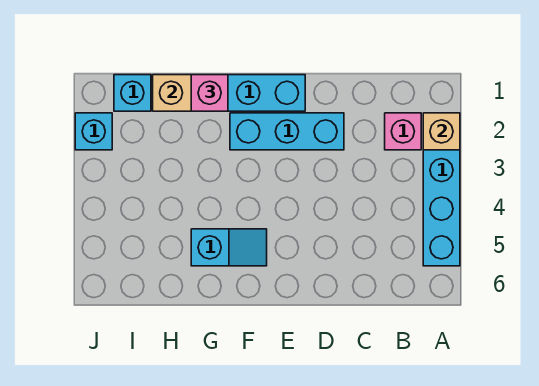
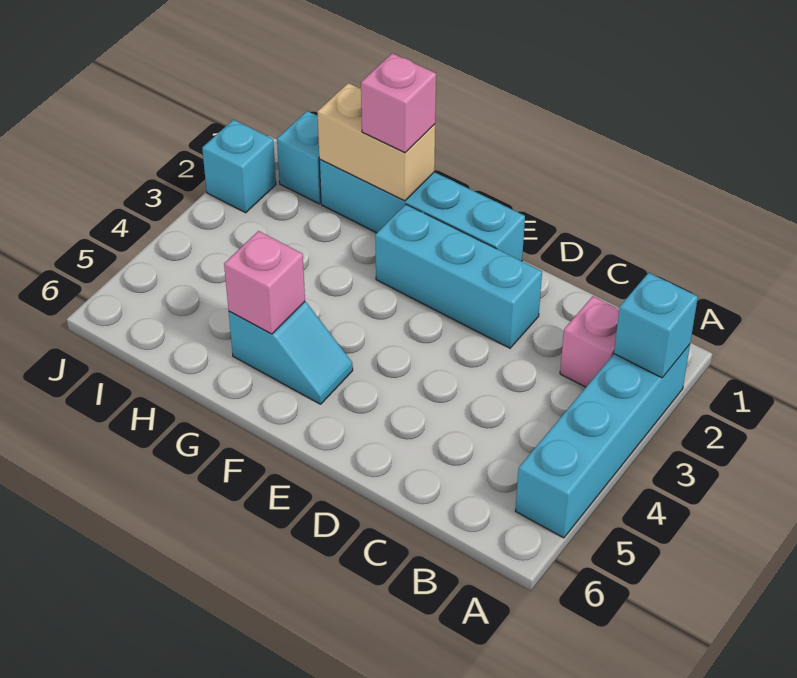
tan brick A2 level 2 -> cyan brick A2 level 2
none -> pink brick G5 level 2

